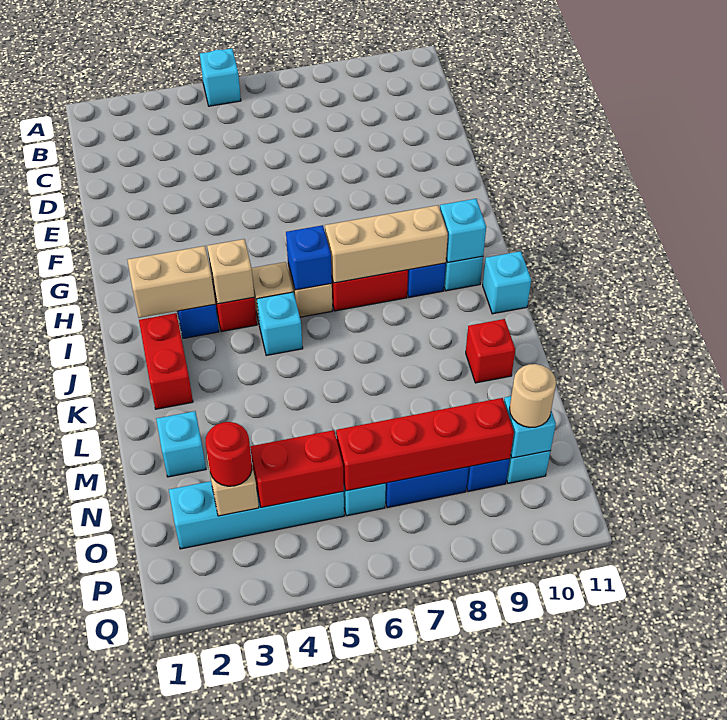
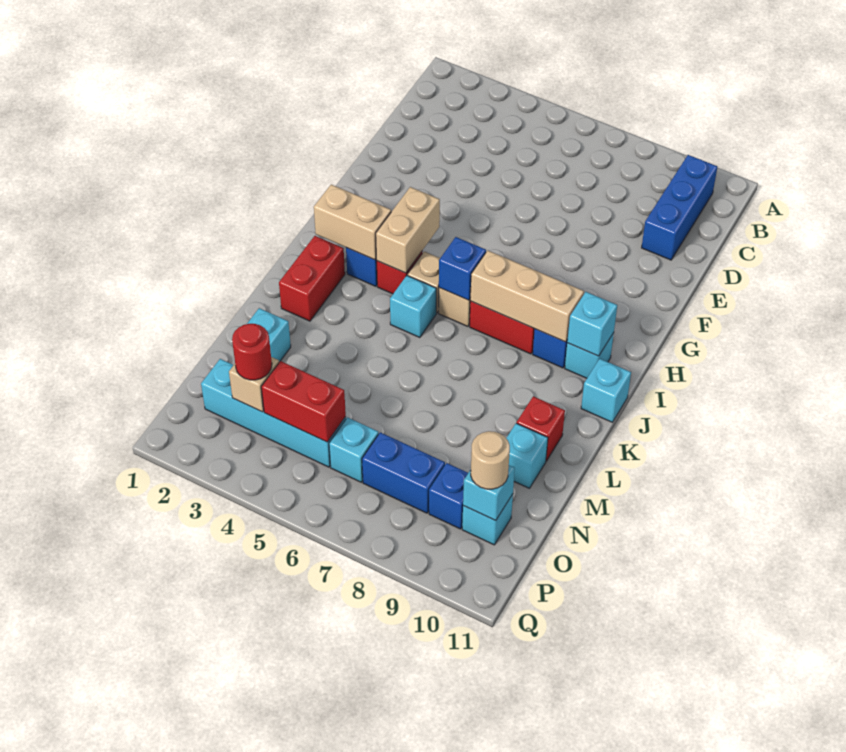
cyan brick A5 level 1 -> cyan brick M10 level 1
none -> blue brick B10:D10 level 1
tan brick I4 level 2 -> tan brick H4:I4 level 2
red brick O6:O9 level 2 -> none

